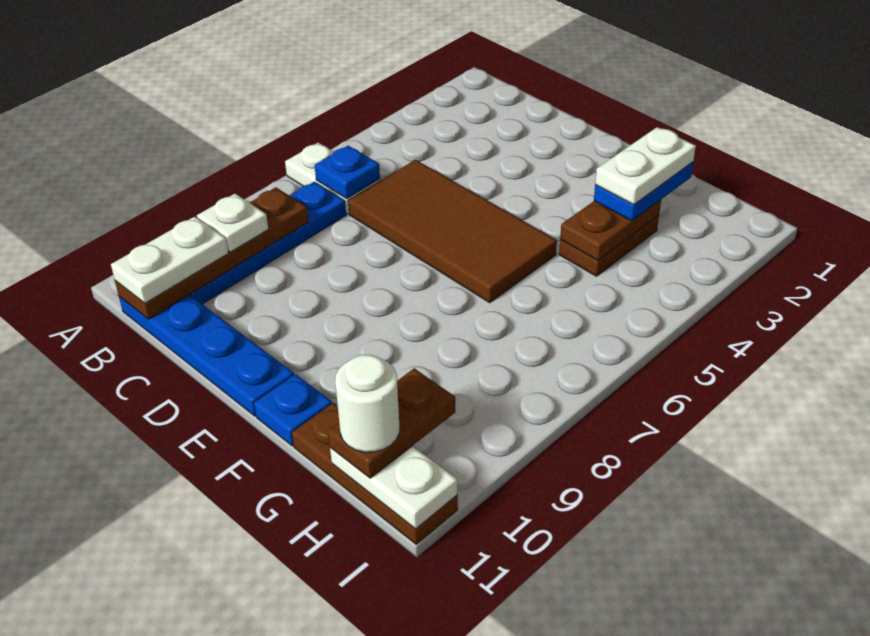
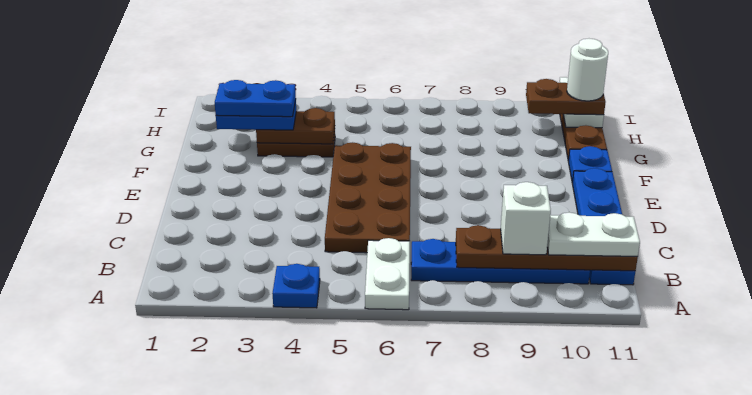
blue plate B6 level 2 -> blue plate A4 level 1
white plate B9 level 3 -> white brick B9 level 3
brown tile C5:F6 level 1 -> brown plate C5:F6 level 1
white plate G2:G3 level 4 -> blue plate G2:G3 level 4

